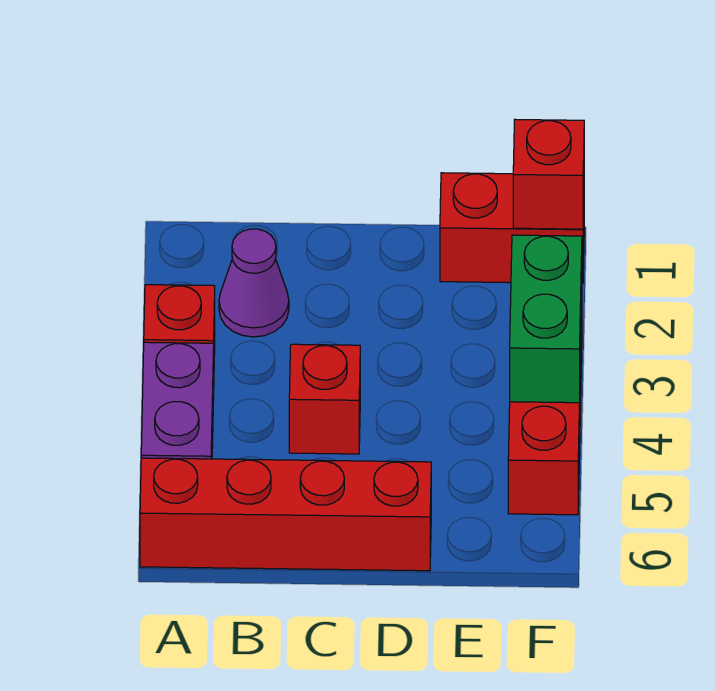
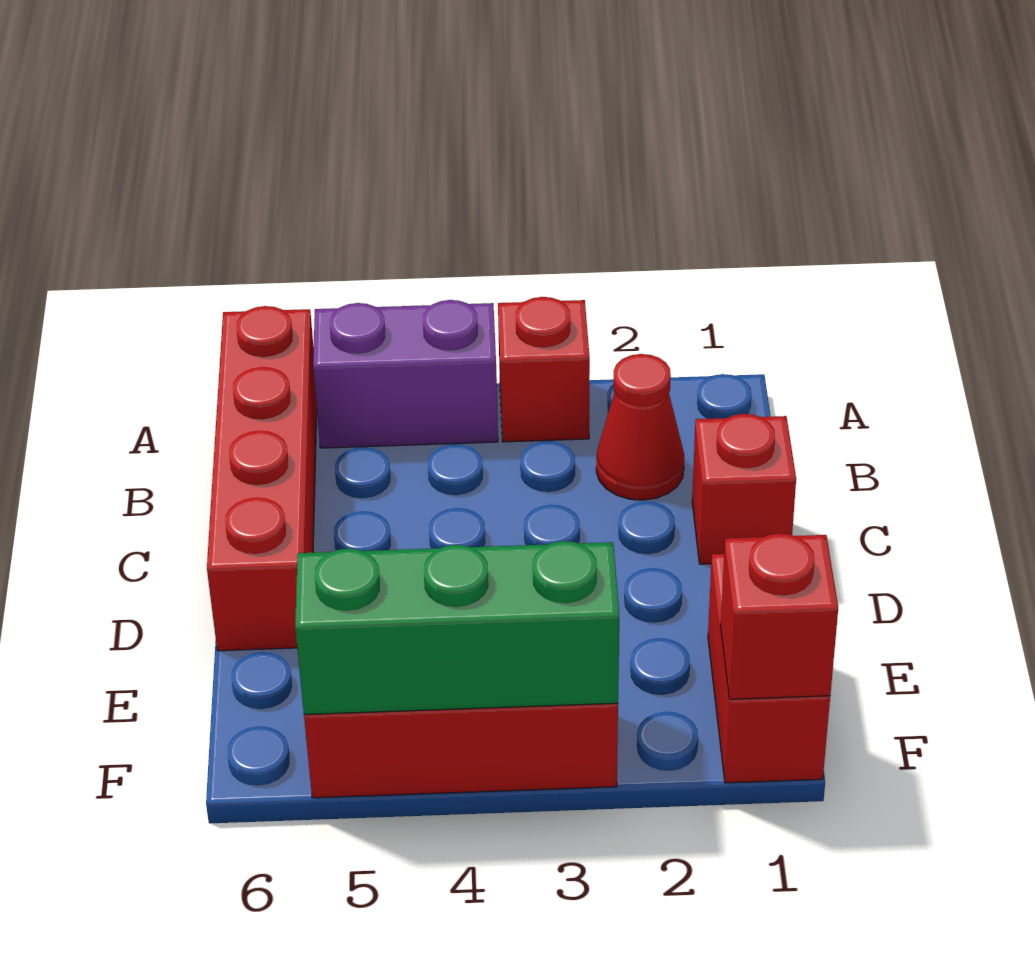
purple cone B2 level 1 -> red cone B2 level 1
red brick C4 level 1 -> red brick C1 level 1
green brick F3:F4 level 2 -> green brick F3:F5 level 2

